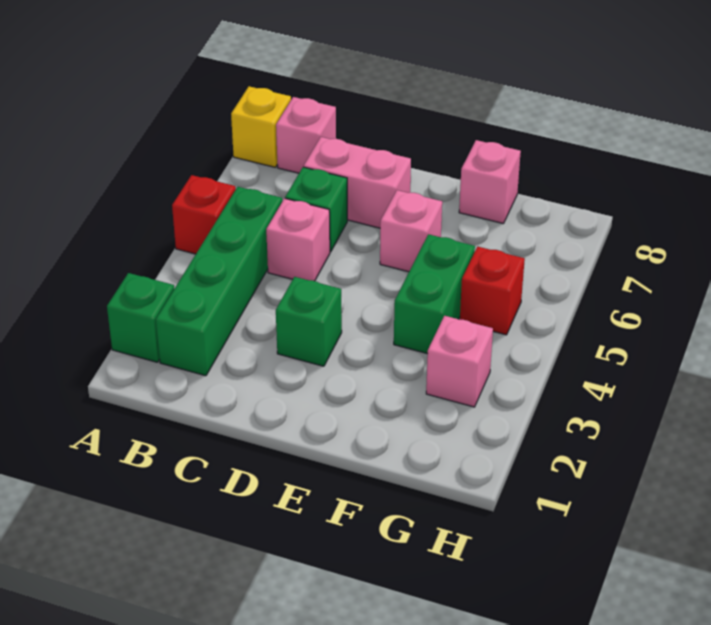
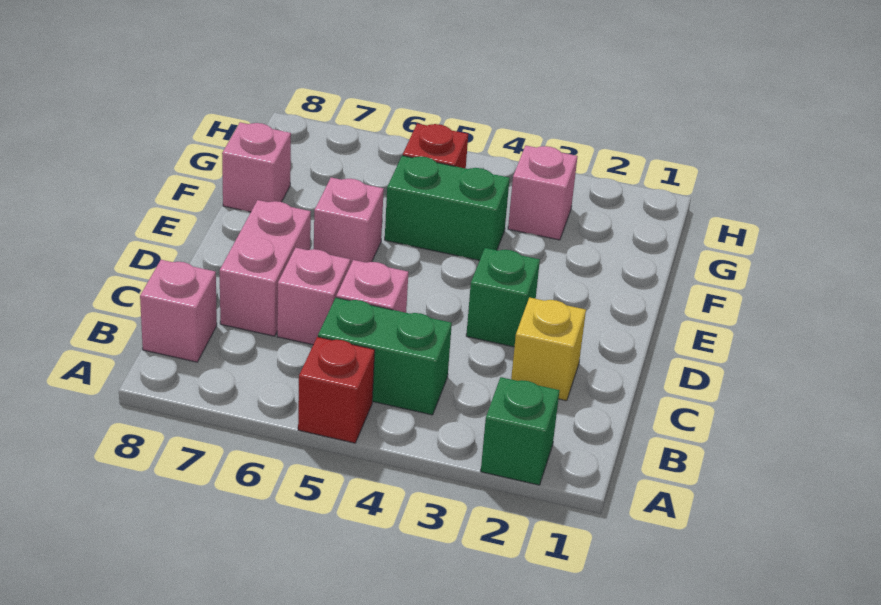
yellow brick A8 level 1 -> yellow brick C2 level 1
green brick B2:B5 level 1 -> green brick B4:B5 level 1
green brick C6 level 1 -> pink brick C6 level 1

